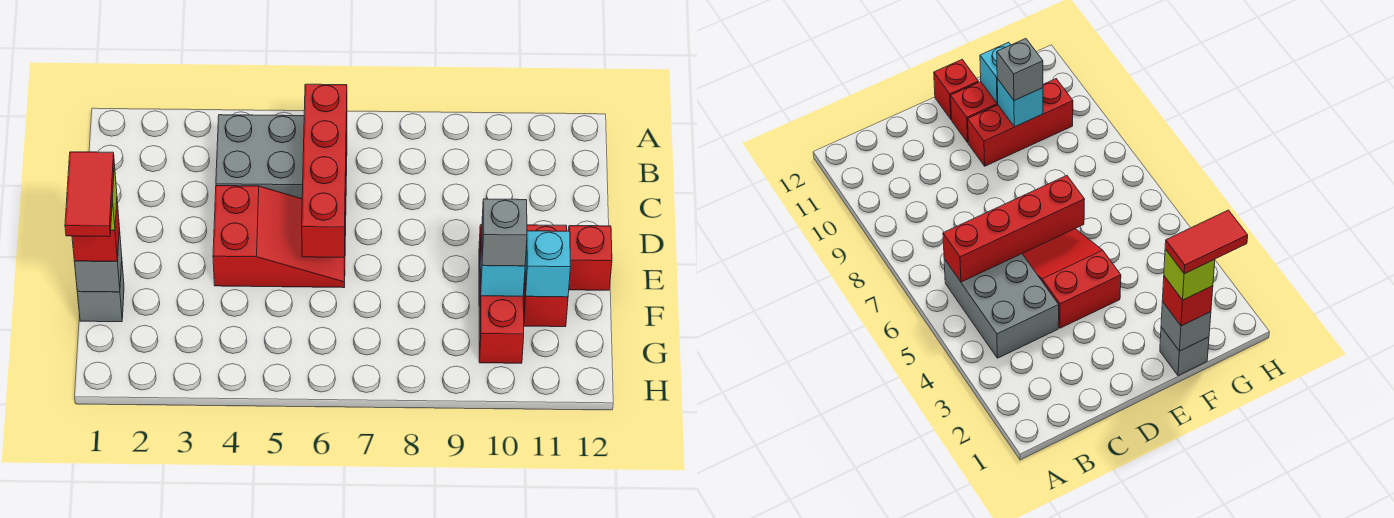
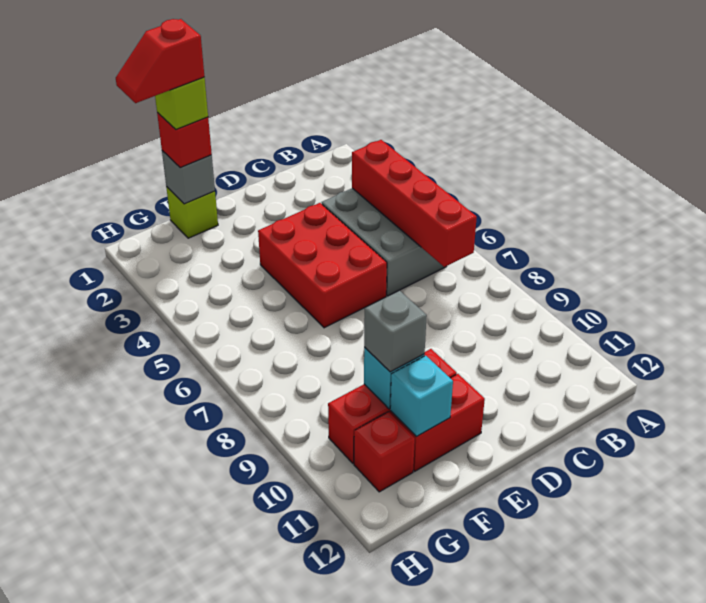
red brick B6:E6 level 2 -> red brick B4:B7 level 2
red slope D4:E6 level 1 top 4 -> red brick D4:E6 level 1
red brick E12 level 1 -> red brick G11 level 1
grey brick F1 level 1 -> lime brick F1 level 1
red tile F1:G1 level 5 -> red slope F1:G1 level 5 top F

